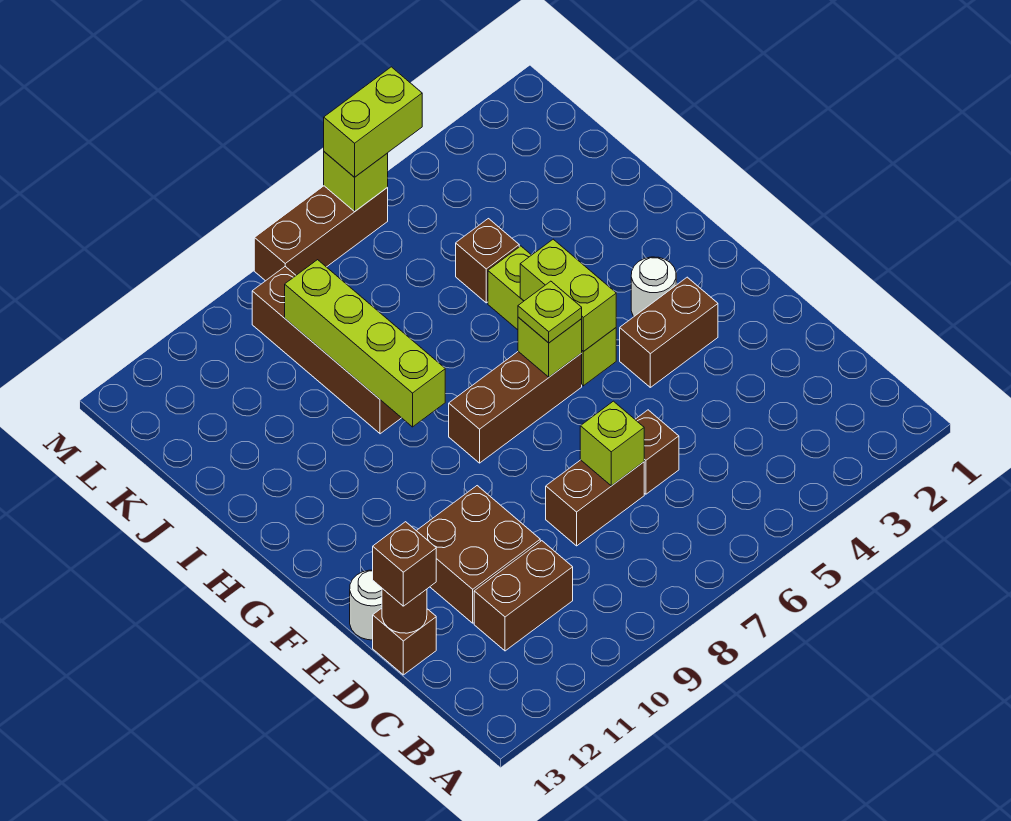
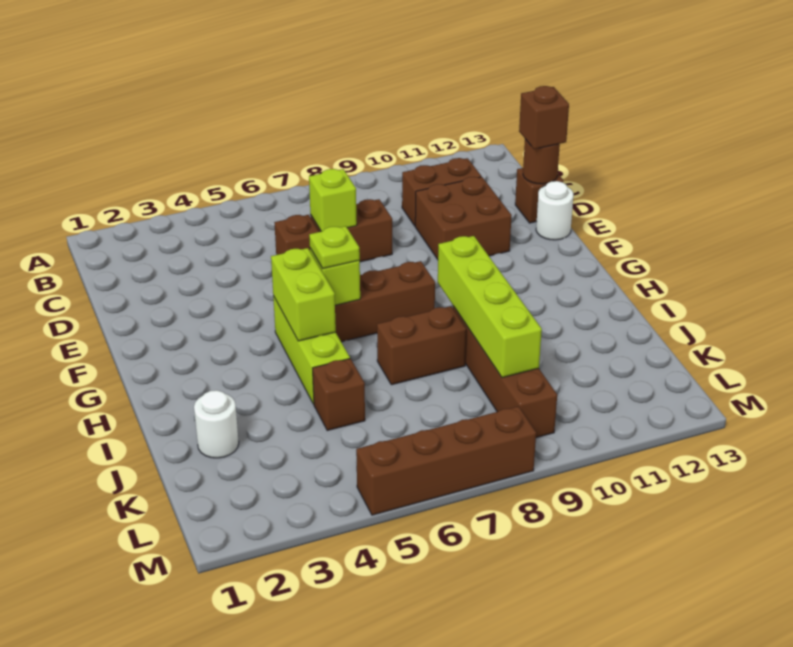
brown brick F3:F4 level 1 -> brown brick I7:I8 level 1
white round brick G3 level 1 -> white round brick J2 level 1
lime brick M5:M6 level 3 -> none
brown brick M6:M8 level 1 -> brown brick M5:M8 level 1
lime brick M6 level 2 -> none

